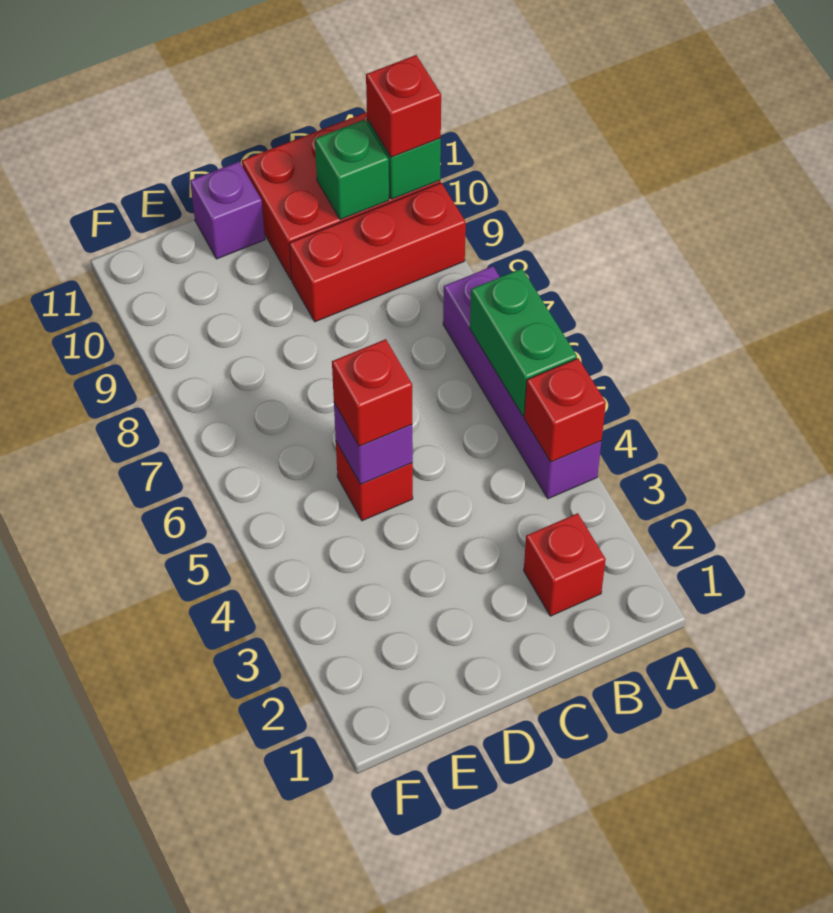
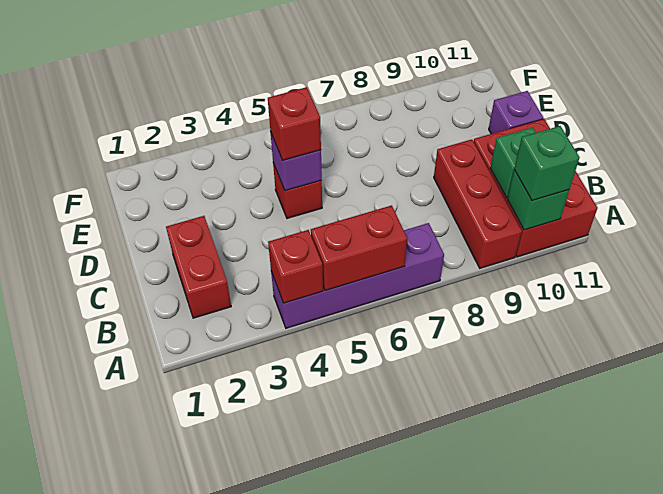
green brick A5:A6 level 2 -> red brick A5:A6 level 2
red brick A10 level 3 -> green brick A10 level 3
red brick B2 level 1 -> red brick B2:C2 level 1

